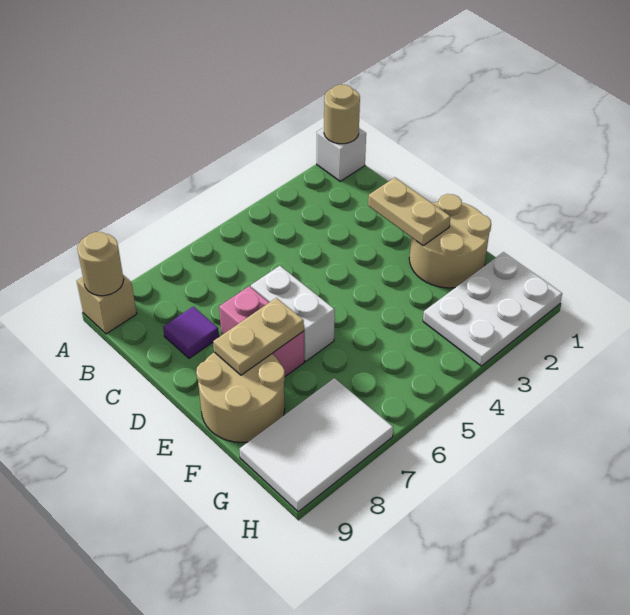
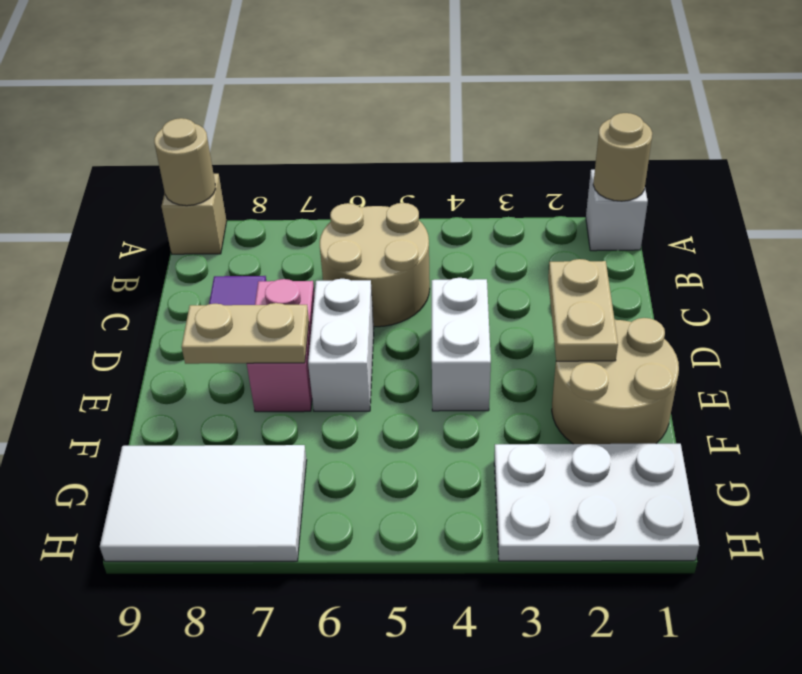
none -> white brick D4:E4 level 1
tan round brick E8:F9 level 1 -> tan round brick B5:C6 level 1

